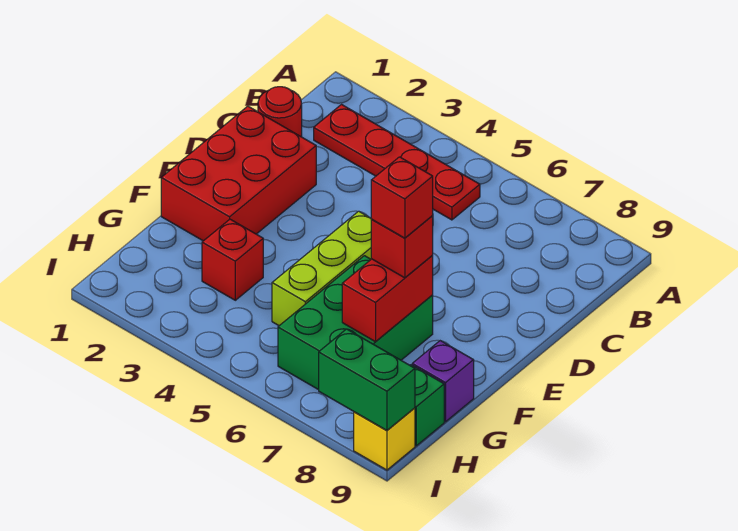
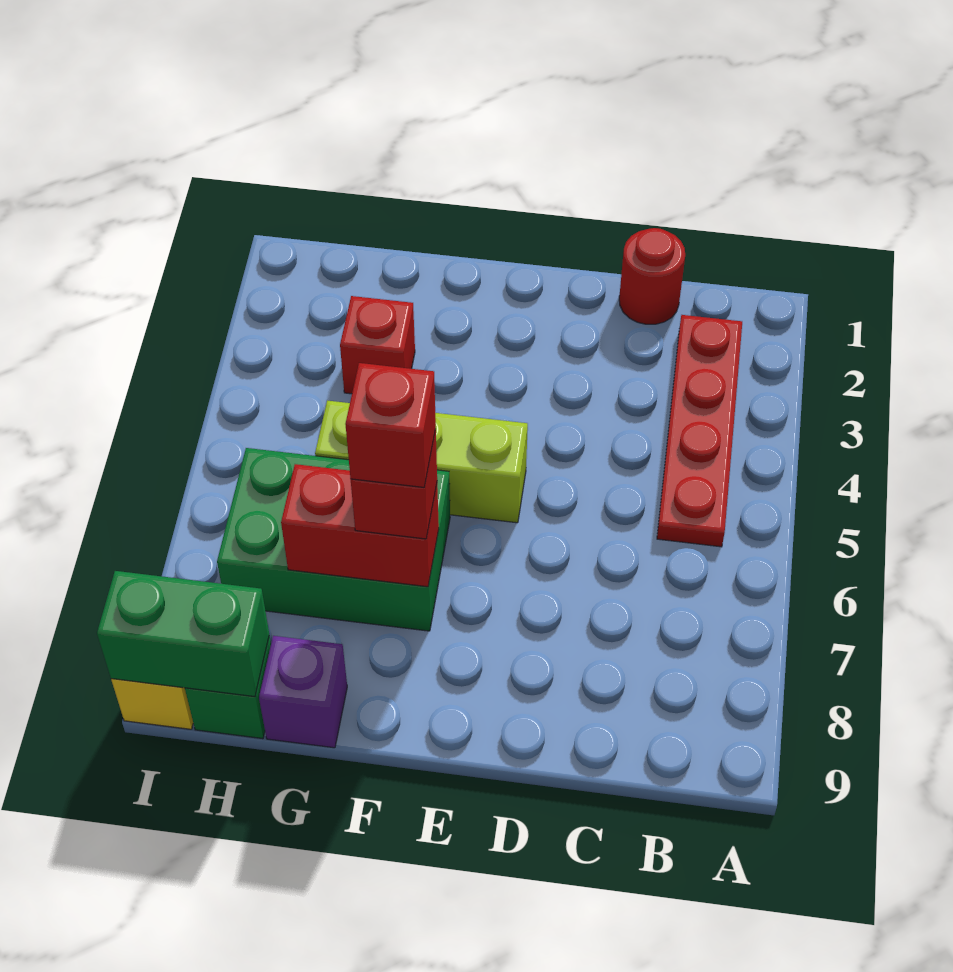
red brick D1:F2 level 1 -> none
green brick I8:I9 level 2 -> green brick H9:I9 level 2

